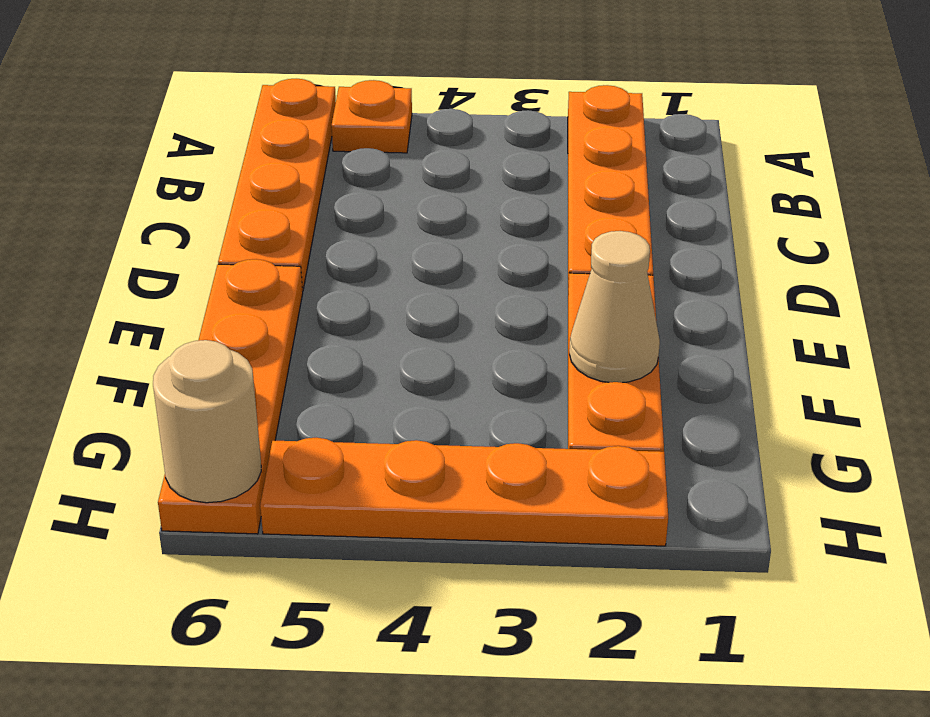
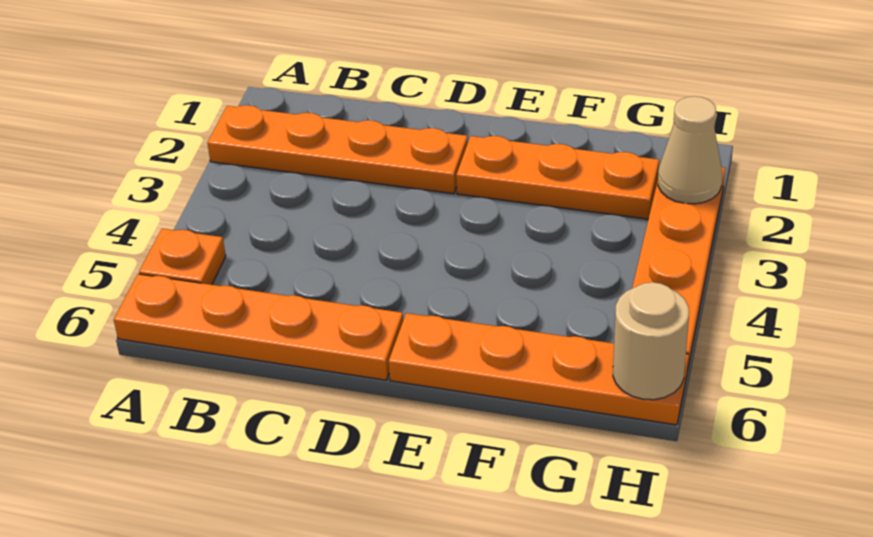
tan cone F2 level 2 -> tan cone H2 level 2

